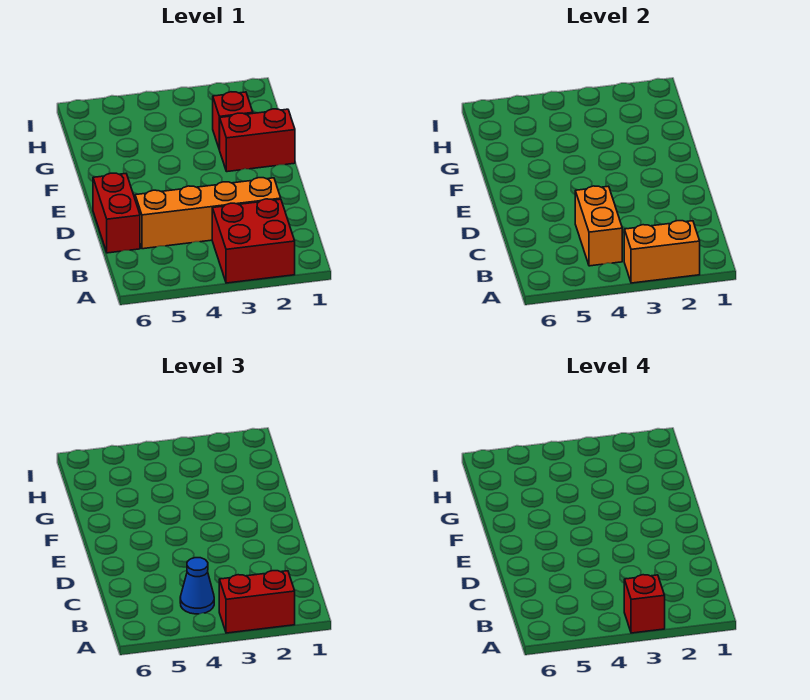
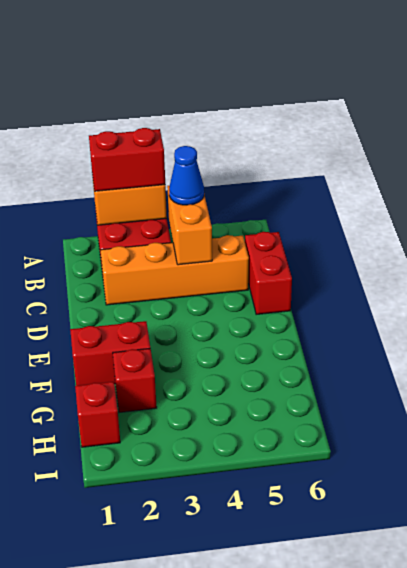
red brick A3 level 4 -> red brick H1 level 1

